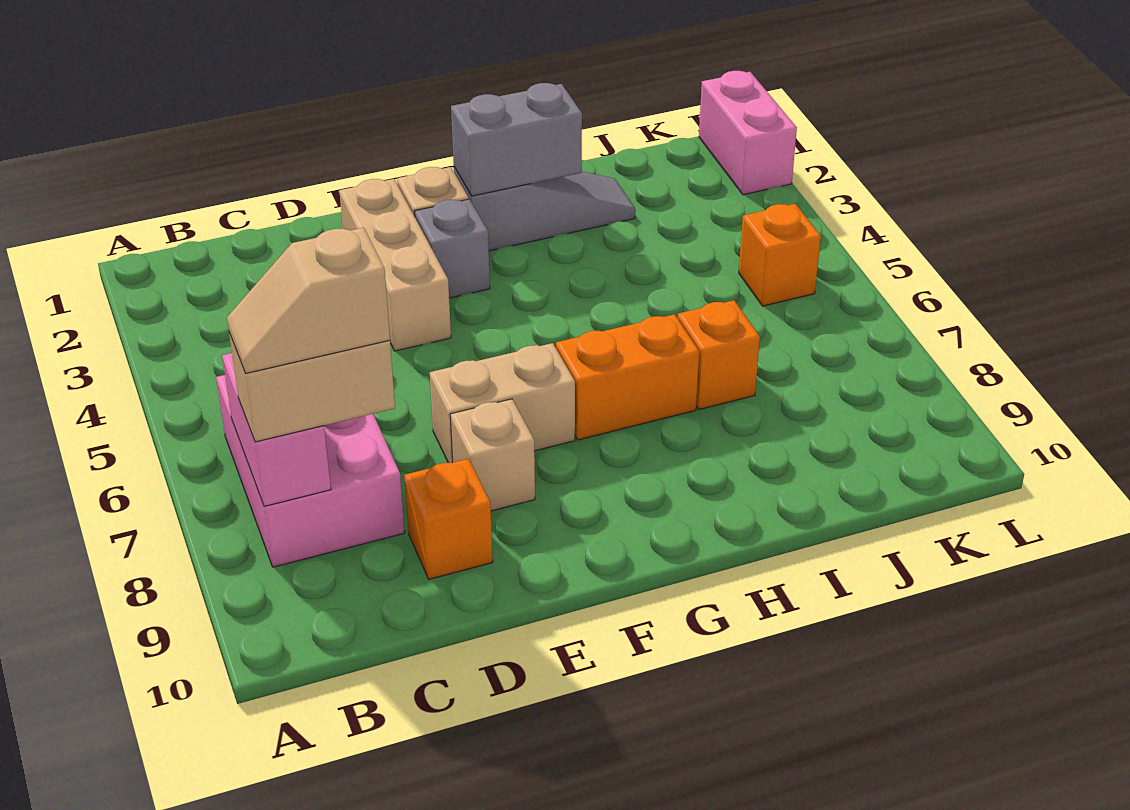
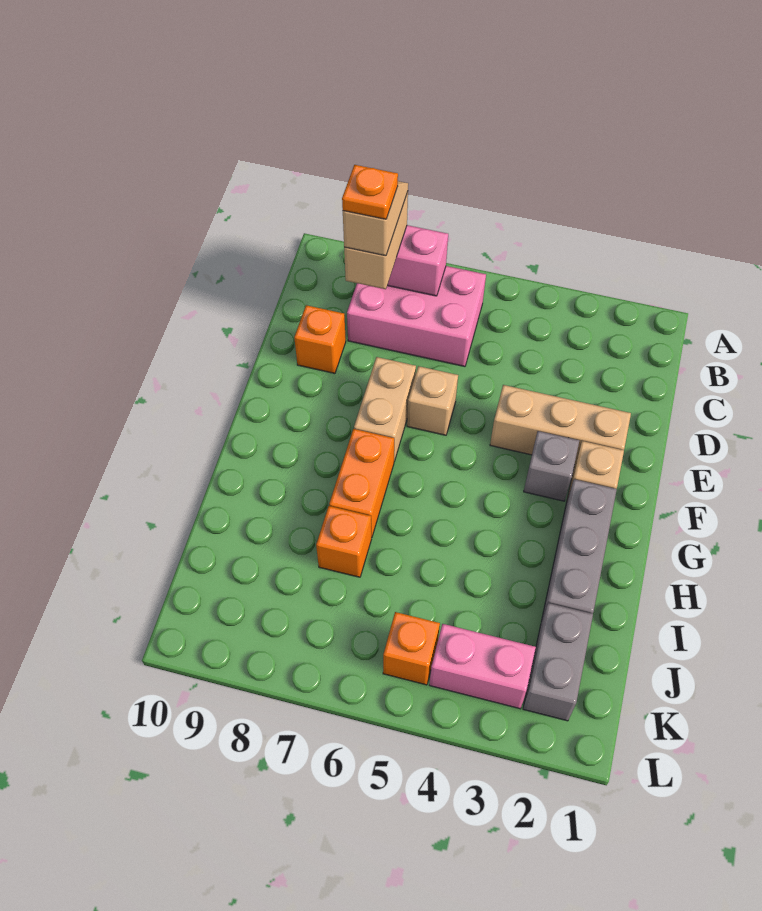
none -> orange plate C8 level 5
tan brick E8 level 1 -> tan brick E6 level 1
grey slope G2:I2 level 1 top G -> grey brick G2:I2 level 1
grey brick G2:H2 level 2 -> grey brick J2:K2 level 1
pink brick L1:L2 level 1 -> pink brick K3:K4 level 1

